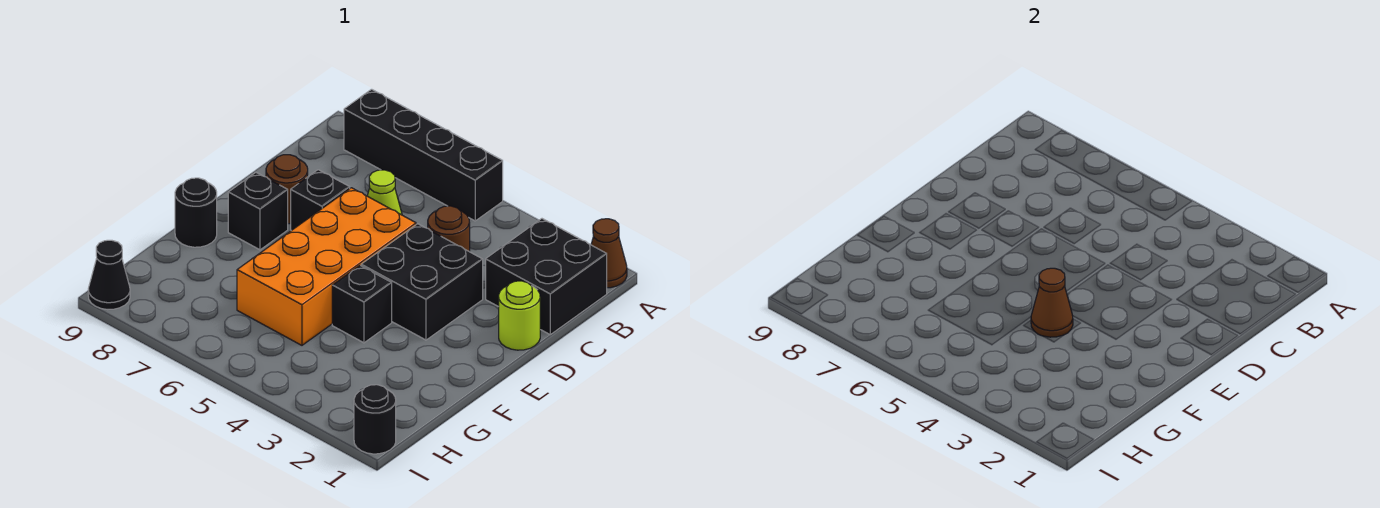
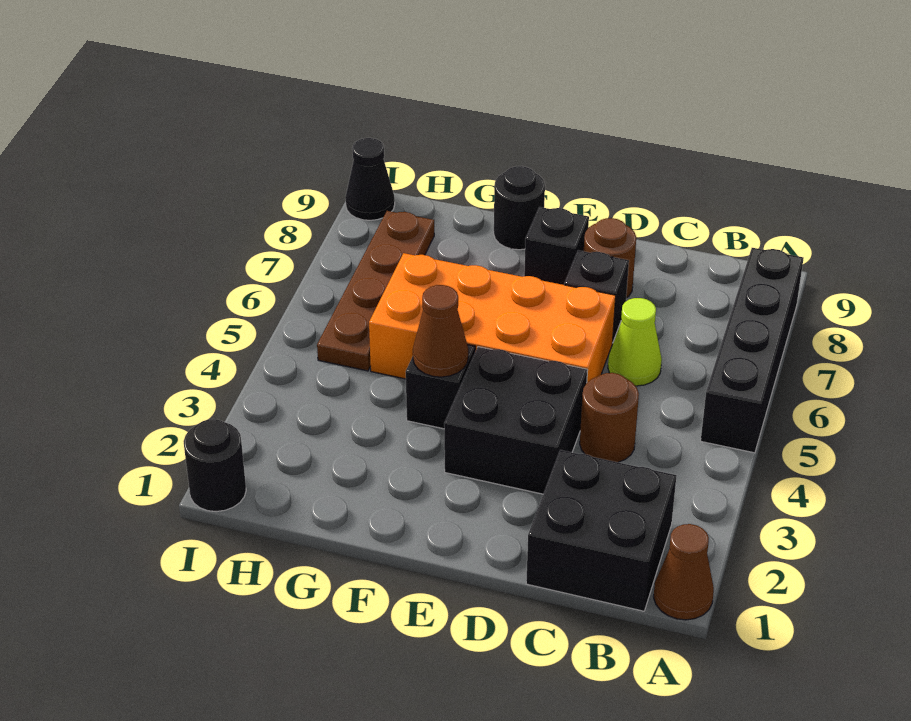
lime round brick D1 level 1 -> none
none -> brown plate H5:H8 level 1

